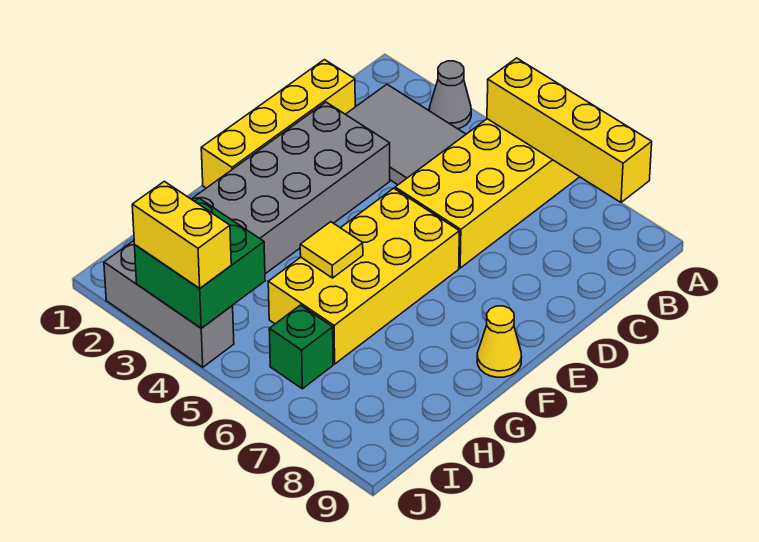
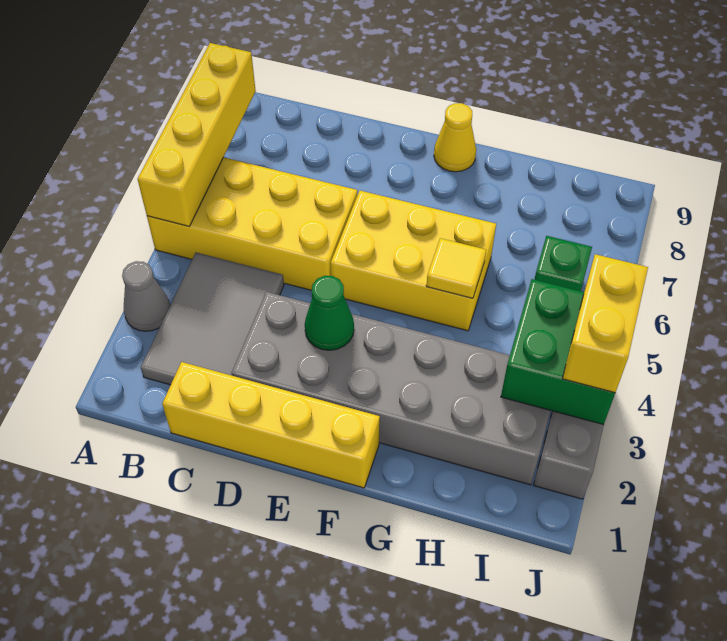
none -> green cone E3 level 2
yellow brick E5:H6 level 1 -> yellow brick E5:G6 level 1

